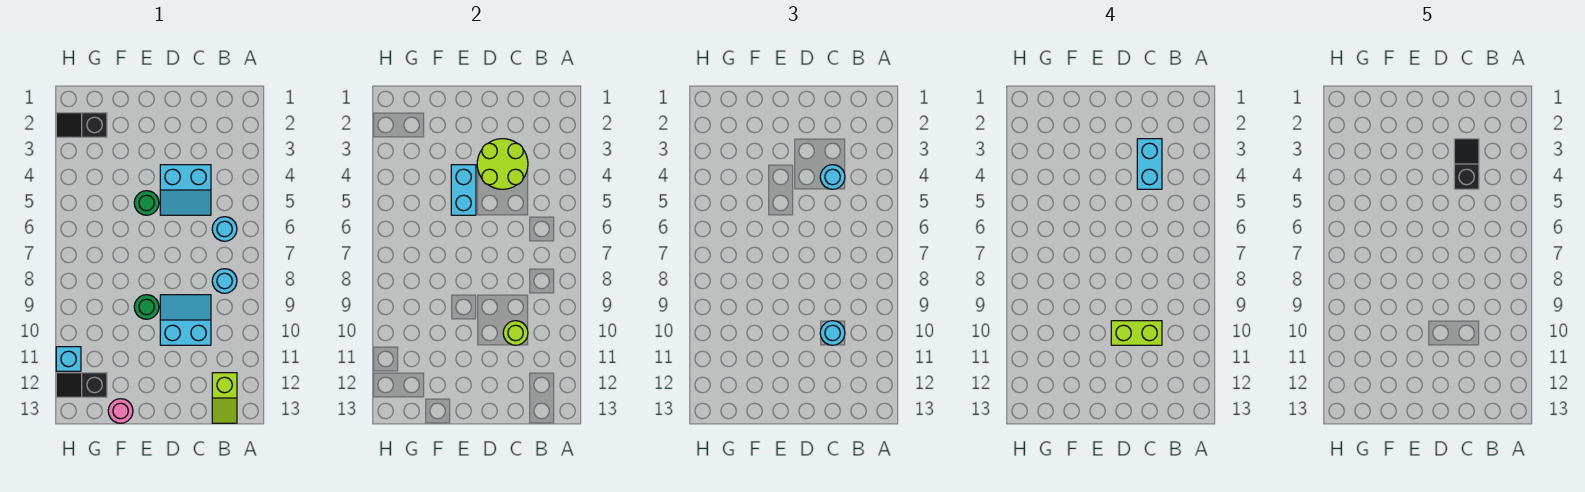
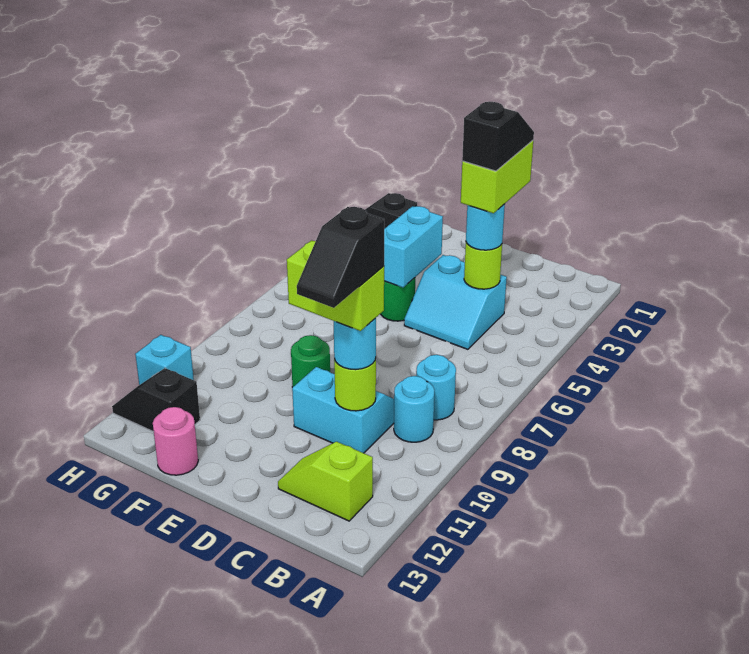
cyan round brick B6 level 1 -> cyan round brick B9 level 1
lime slope B12:B13 level 1 top 12 -> lime slope B12:C12 level 1 top B
lime round brick C3:D4 level 2 -> lime round brick C4 level 2
cyan brick C3:C4 level 4 -> lime brick C3:C4 level 4
none -> black slope C10:C11 level 5 top 10

